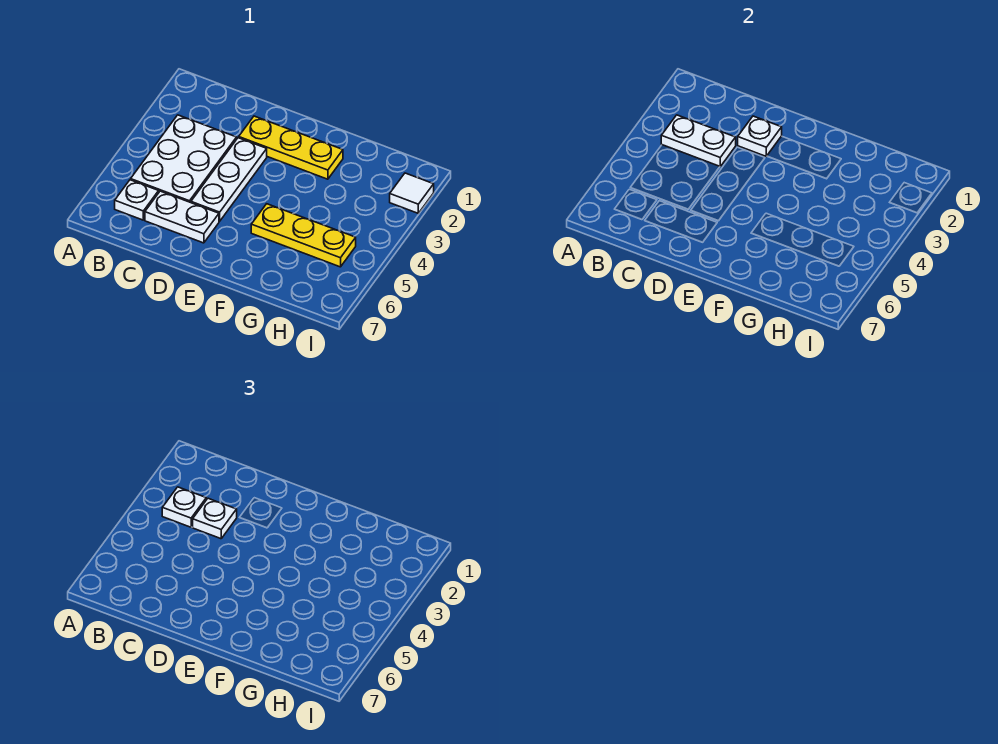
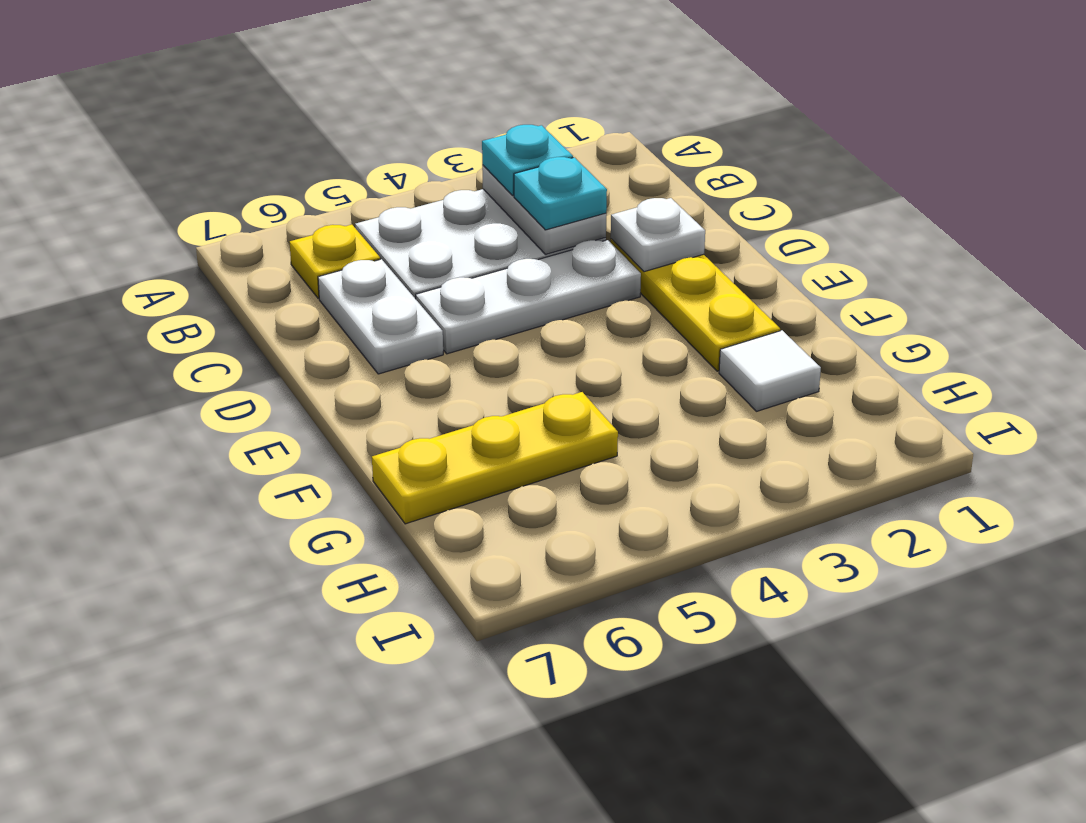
white plate B3 level 3 -> cyan plate B3 level 3
white plate B6 level 1 -> yellow plate B6 level 1
white plate C3 level 3 -> cyan plate C3 level 3
yellow plate F5:H5 level 1 -> yellow plate G5:G7 level 1
white tile I2 level 1 -> white tile G2 level 1

